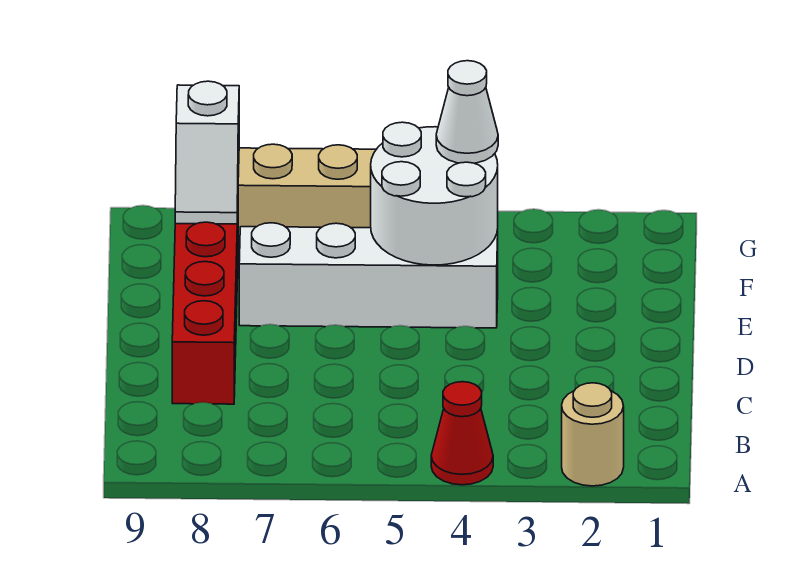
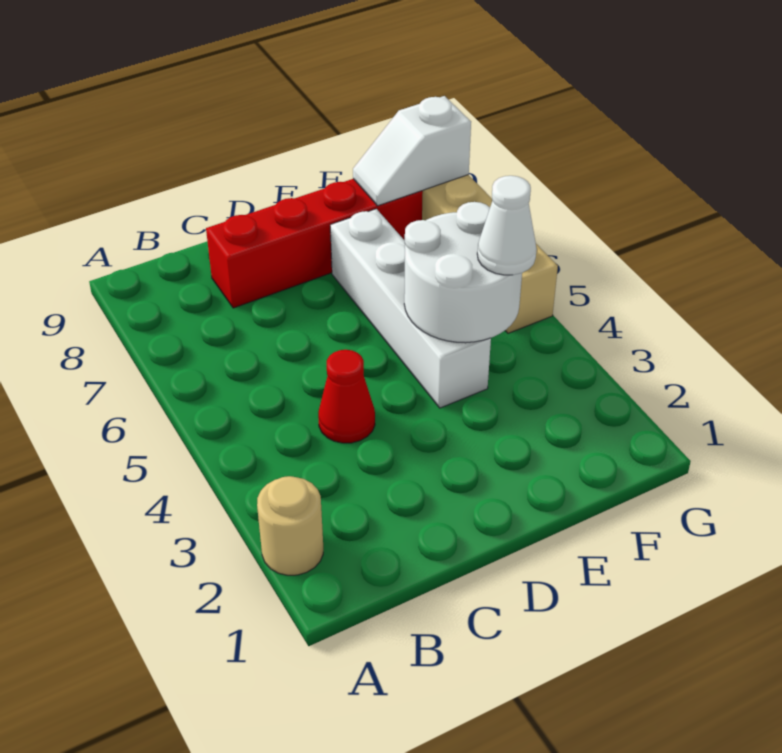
red cone A4 level 1 -> red cone C4 level 1

